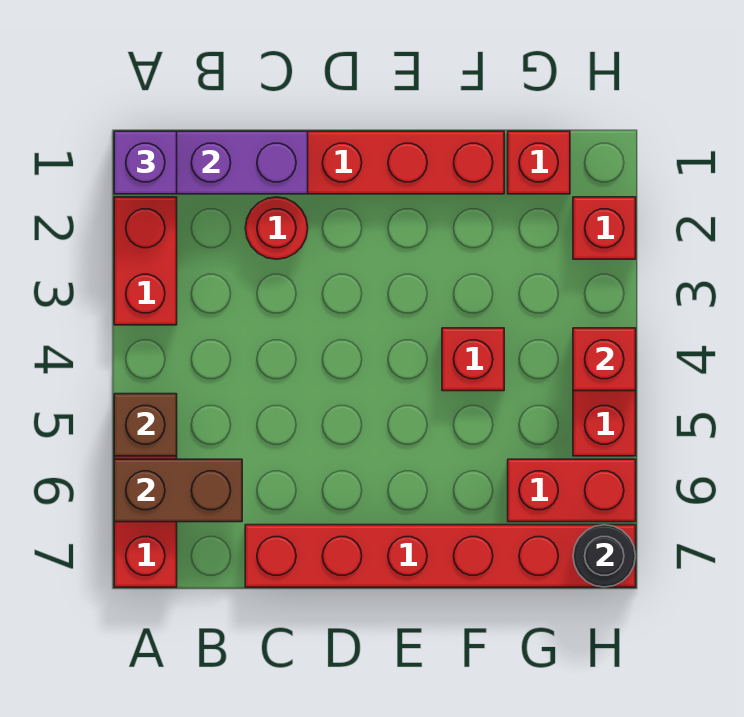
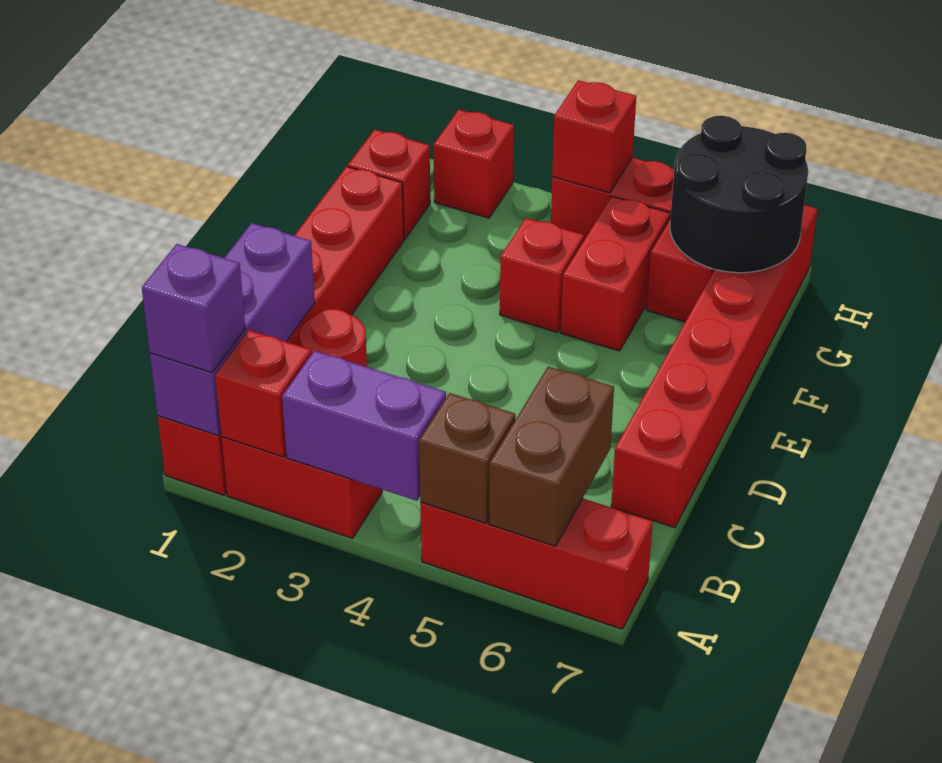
none -> red brick A2 level 2
none -> purple brick A3:A4 level 2
none -> red brick F5:G5 level 1
black round brick H7 level 2 -> black round brick G6:H7 level 2

